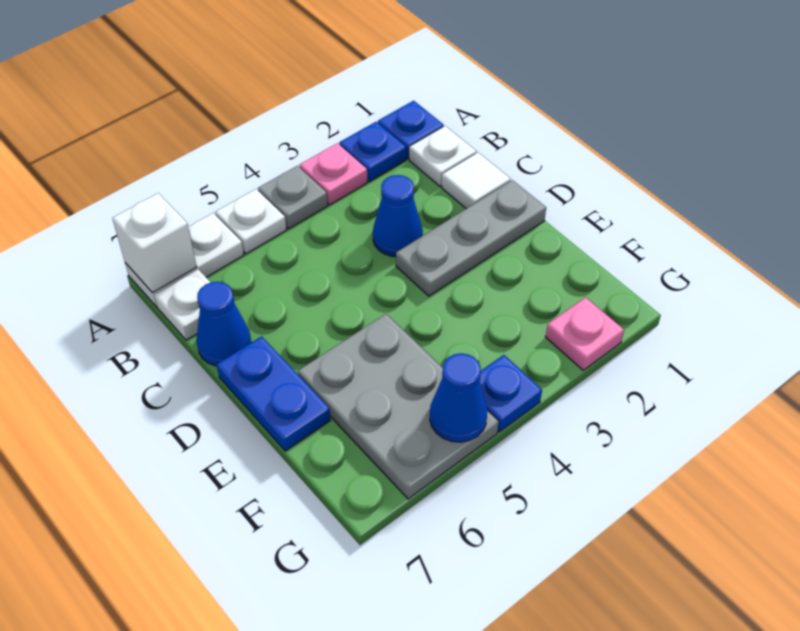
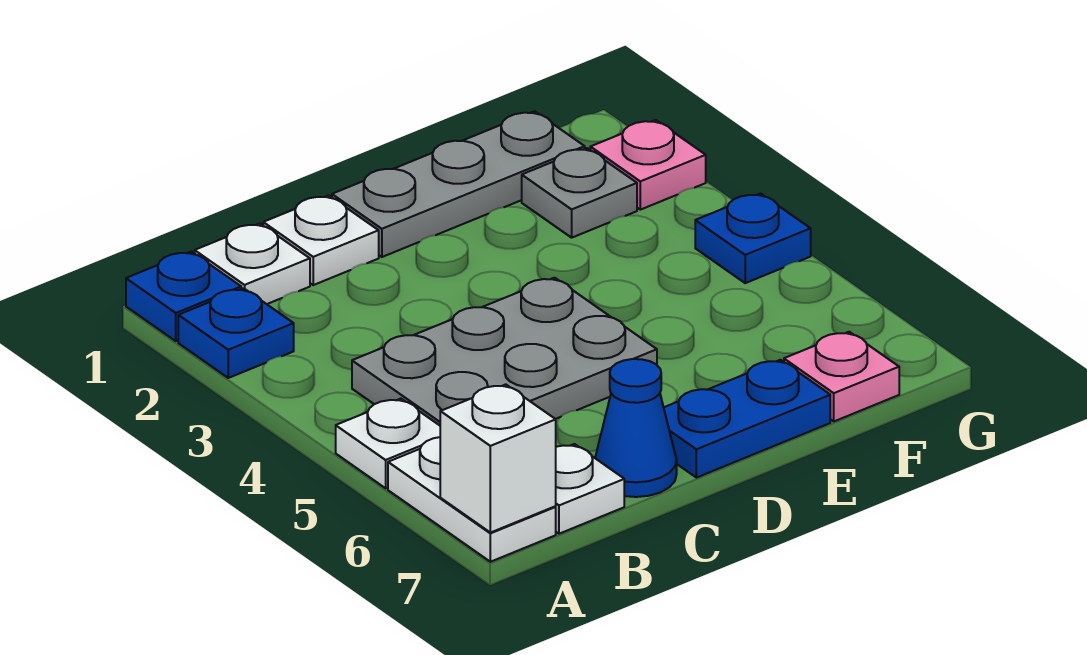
pink plate A3 level 1 -> pink plate F7 level 1
grey plate A4 level 1 -> grey plate F2 level 1
white tile C1 level 1 -> white plate C1 level 1
blue cone C3 level 1 -> none
grey plate D1:D3 level 1 -> grey plate D1:F1 level 1
grey plate E5:G6 level 1 -> grey plate B4:D5 level 1
blue cone G5 level 2 -> none

